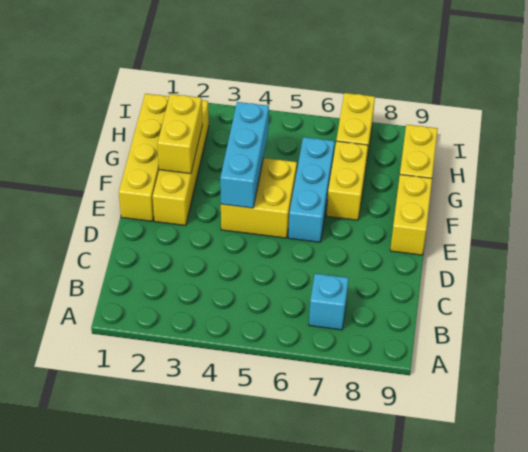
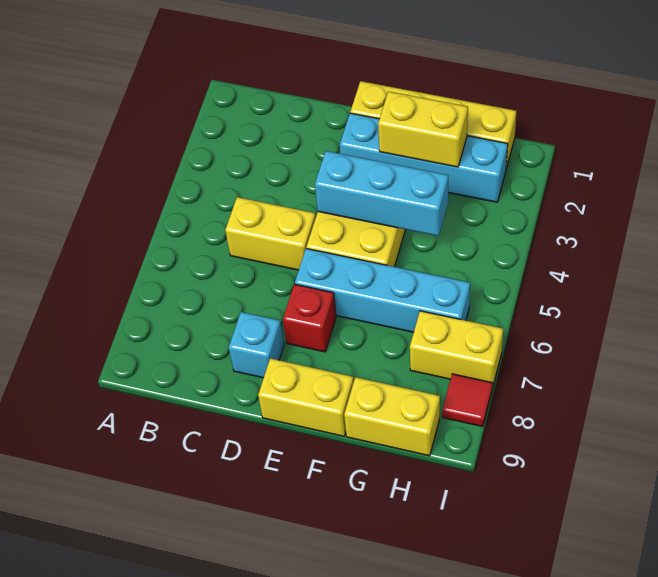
cyan brick B7 level 1 -> cyan brick D8 level 1
yellow brick E2:H2 level 1 -> cyan brick E2:H2 level 1
cyan brick E6:G6 level 1 -> cyan brick E6:H6 level 1
none -> red brick E7 level 1
yellow brick F7:G7 level 1 -> yellow brick C5:D5 level 1
none -> red tile I8 level 1

